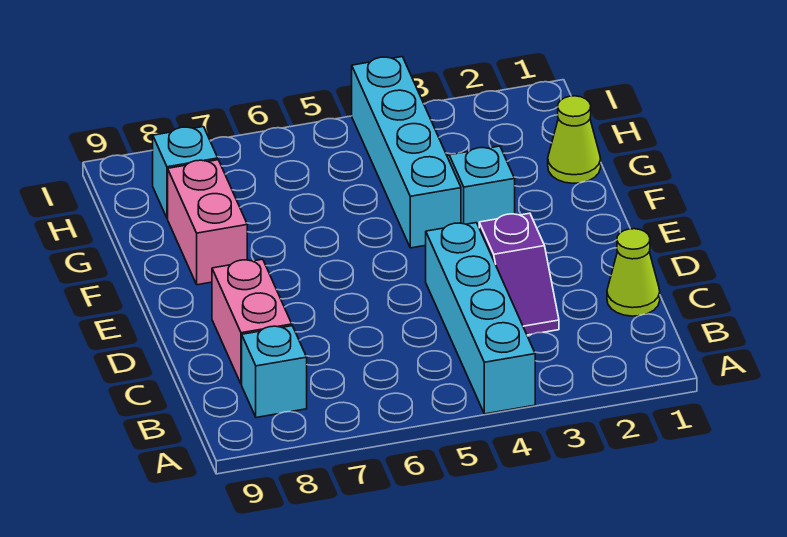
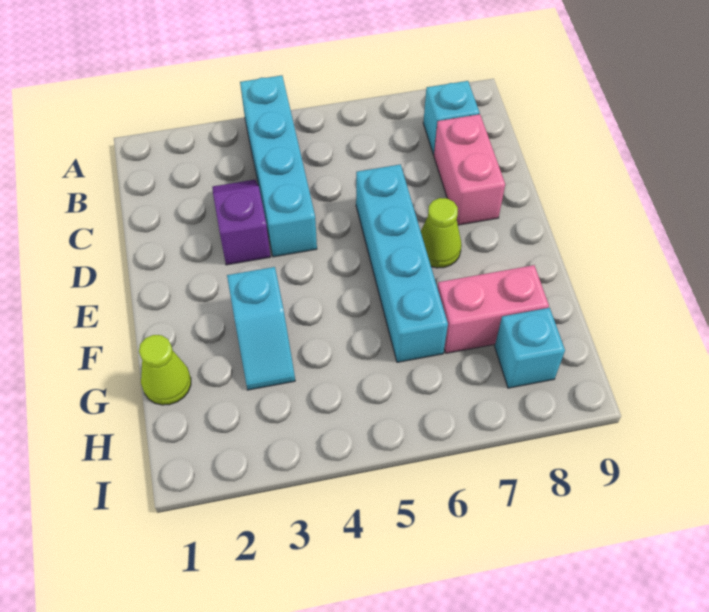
lime cone C1 level 1 -> lime cone E7 level 1
cyan brick F4:I4 level 1 -> cyan brick D6:G6 level 1
pink brick F8:G8 level 1 -> pink brick G7:G8 level 1

